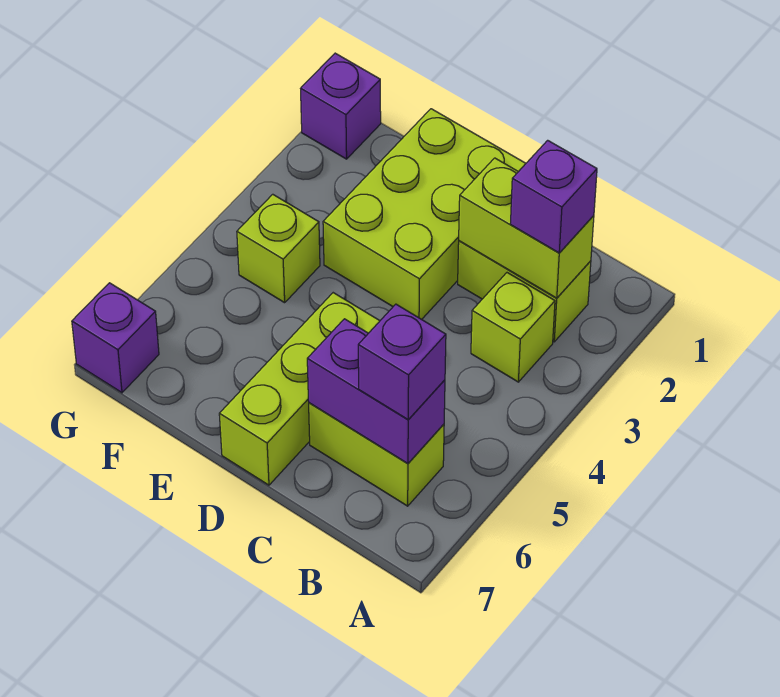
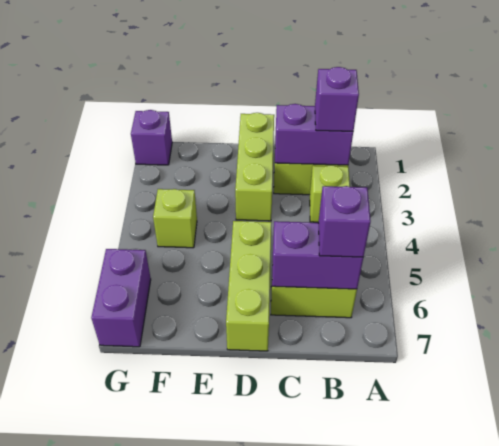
lime brick B2:C2 level 2 -> purple brick B2:C2 level 2
lime brick D1:E3 level 1 -> lime brick D1:D3 level 1
purple brick G7 level 1 -> purple brick G6:G7 level 1

